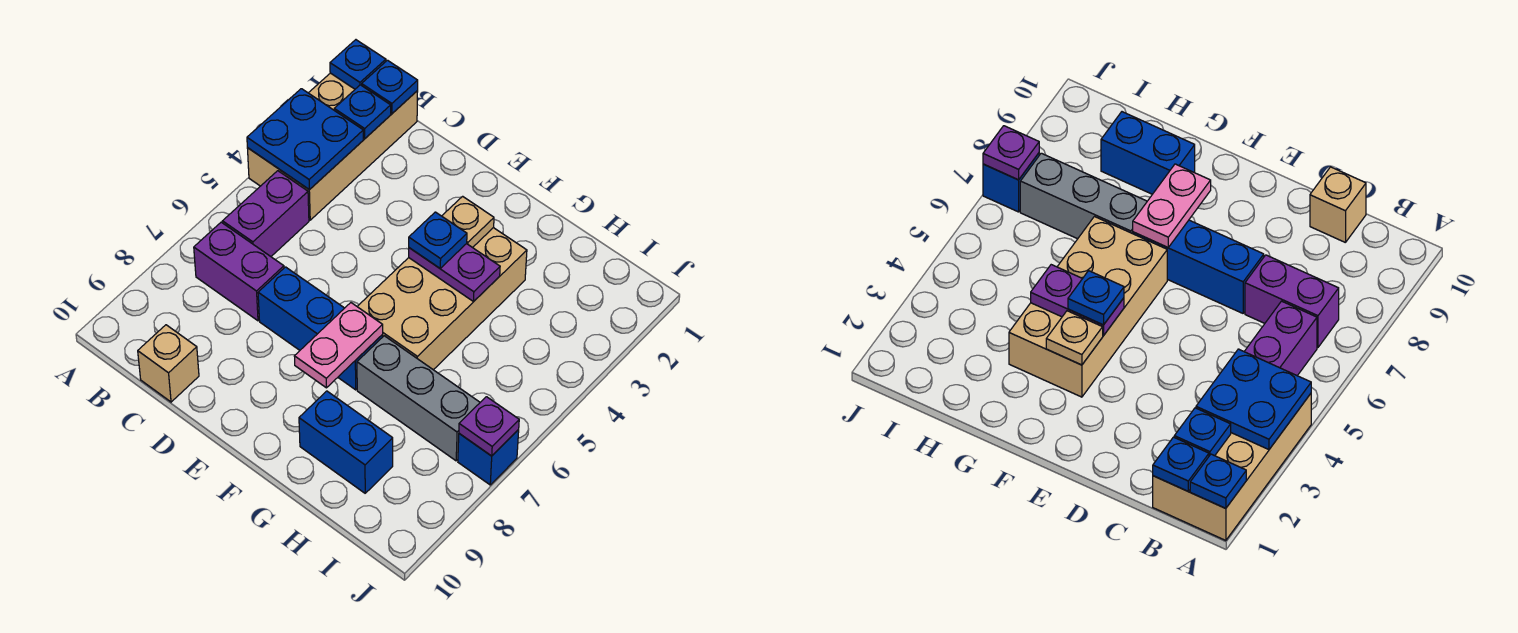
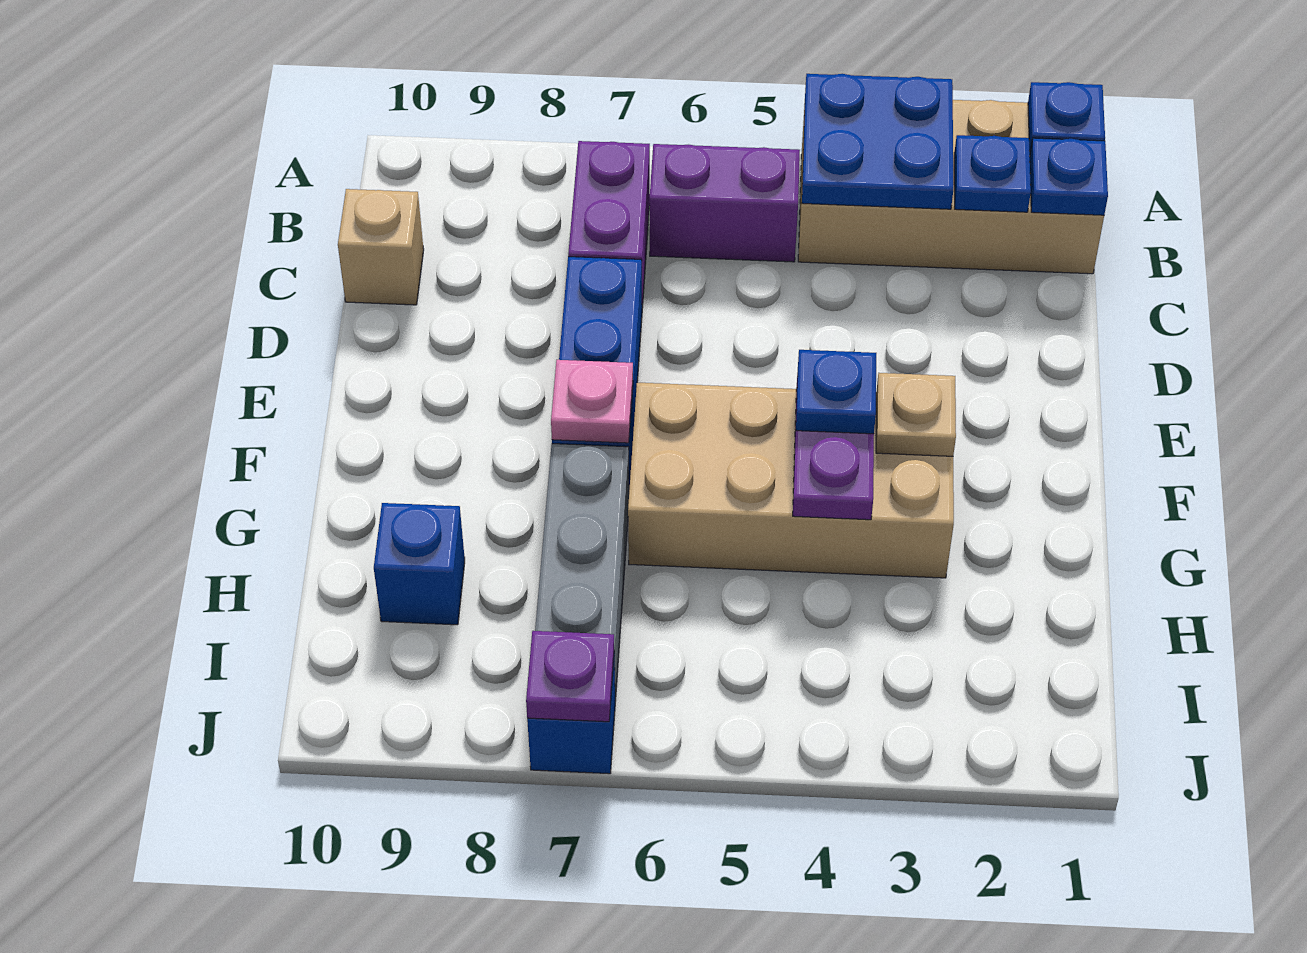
pink plate F7:F8 level 2 -> pink plate F7 level 2
blue brick G9:H9 level 1 -> blue brick H9 level 1

